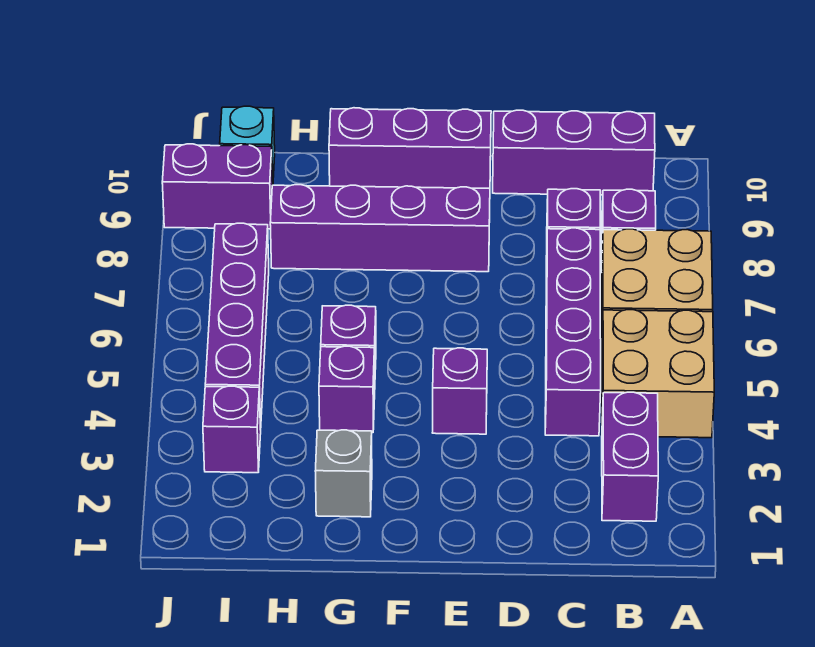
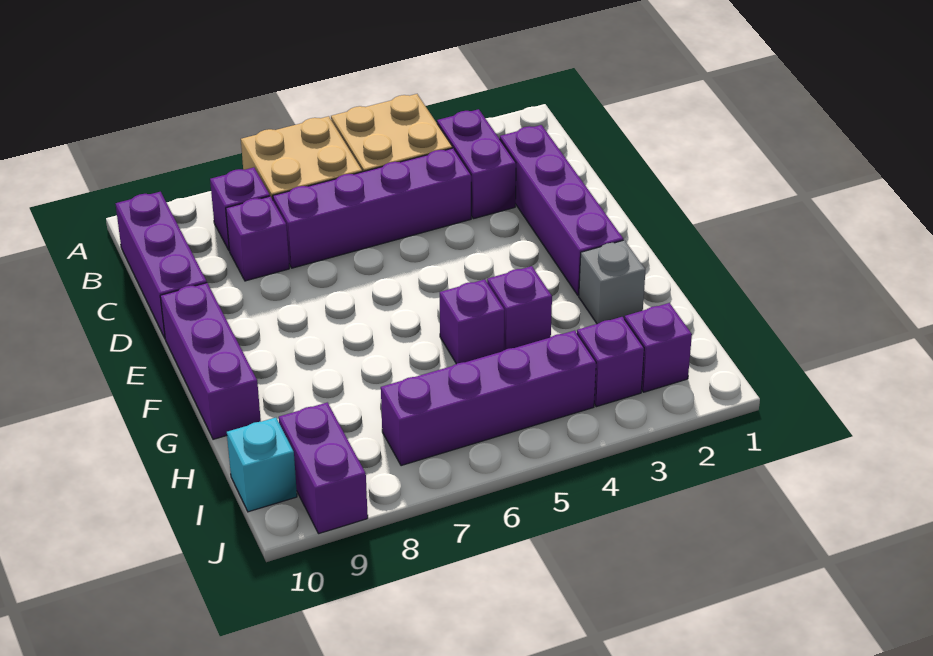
purple brick B2:B3 level 1 -> purple brick B3:C3 level 1
purple brick E4 level 1 -> purple brick I2 level 1
purple brick E8:H8 level 1 -> purple brick C2:F2 level 1

